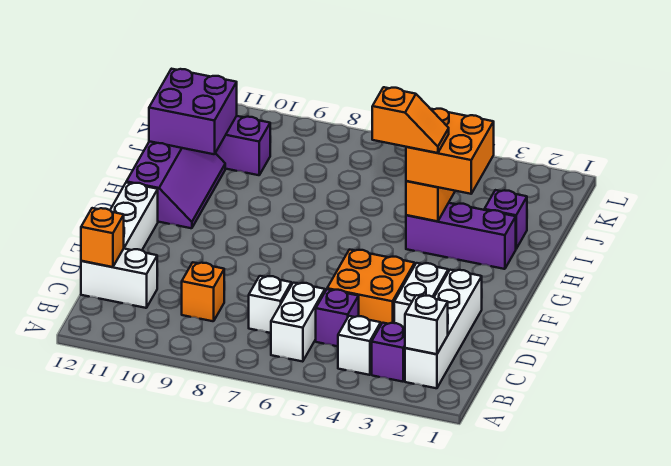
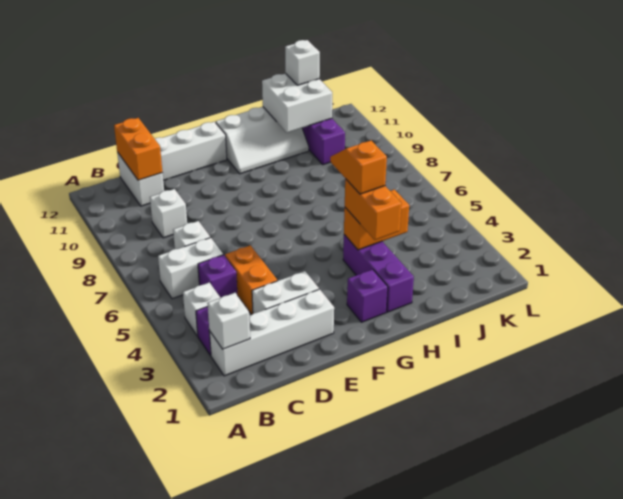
orange brick C9 level 1 -> white brick C9 level 1
orange brick C12 level 2 -> orange brick C11:C12 level 2
orange brick D4:E5 level 1 -> orange brick D4:D5 level 1
purple slope G11:I12 level 1 top 12 -> white slope G11:I12 level 1 top 12
orange brick H3:I4 level 3 -> orange brick H3:H4 level 3
orange slope H4:H5 level 4 top 5 -> orange slope H4:H5 level 4 top 4
purple brick I2 level 1 -> purple brick G2 level 1
purple brick I11:J12 level 2 -> white brick I11:J12 level 2
none -> white brick J12 level 3

